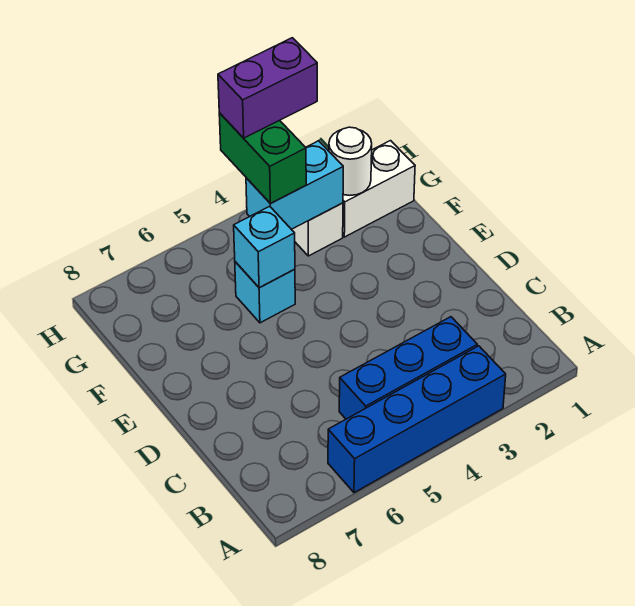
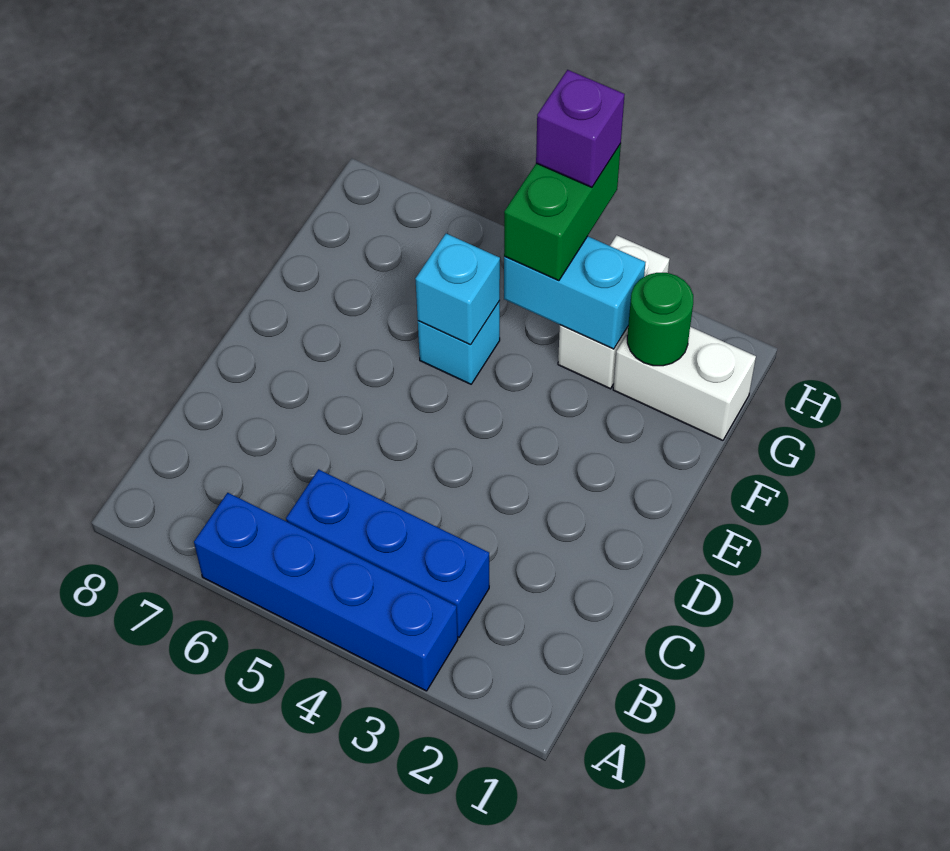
white round brick G2 level 2 -> green round brick G2 level 2
purple brick H3:H4 level 4 -> purple brick H4 level 4

